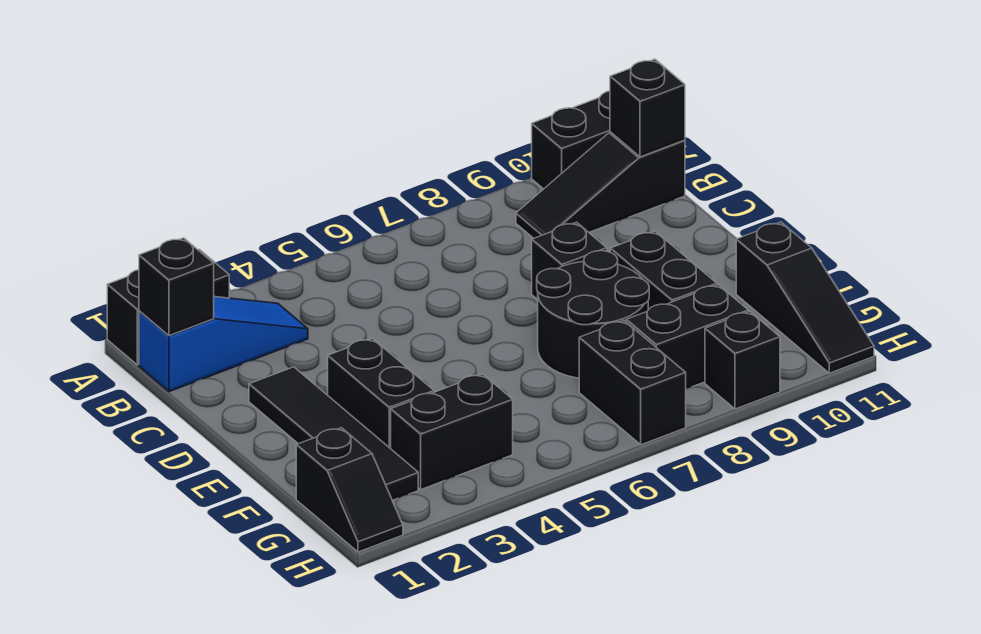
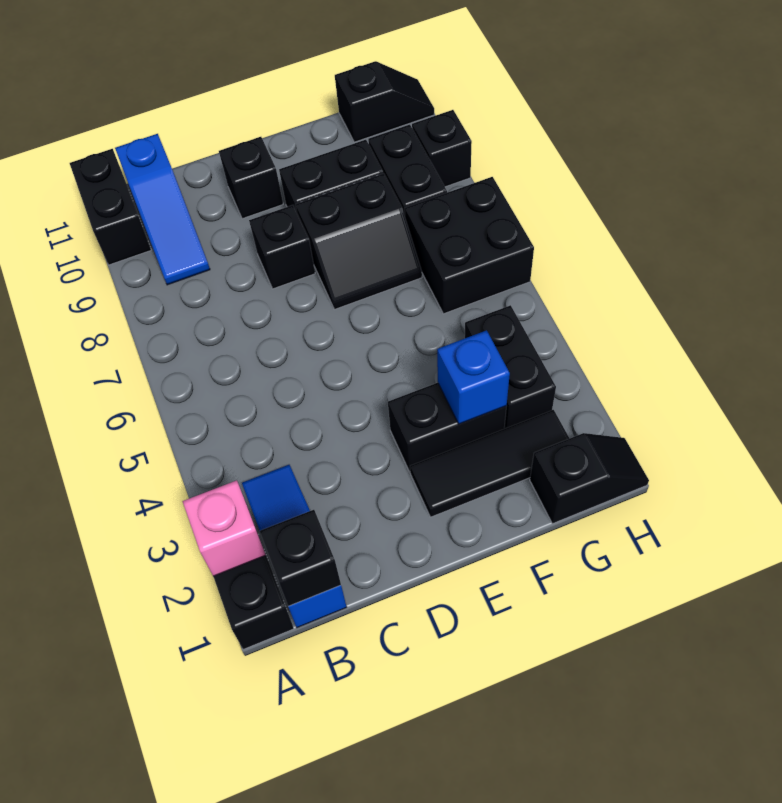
none -> pink brick A2 level 2
black slope B9:B11 level 1 top 11 -> blue slope B9:B11 level 1 top 11
black brick B11 level 2 -> black brick D10 level 1
black tile D2:G2 level 1 -> black tile E2:G2 level 1
black round brick E7:F8 level 1 -> black slope E7:F8 level 1 top 8
none -> blue brick F3 level 2
black slope F11:H11 level 1 top F -> black slope G11:H11 level 1 top G
black brick G7:H7 level 1 -> black brick G6:H7 level 1

